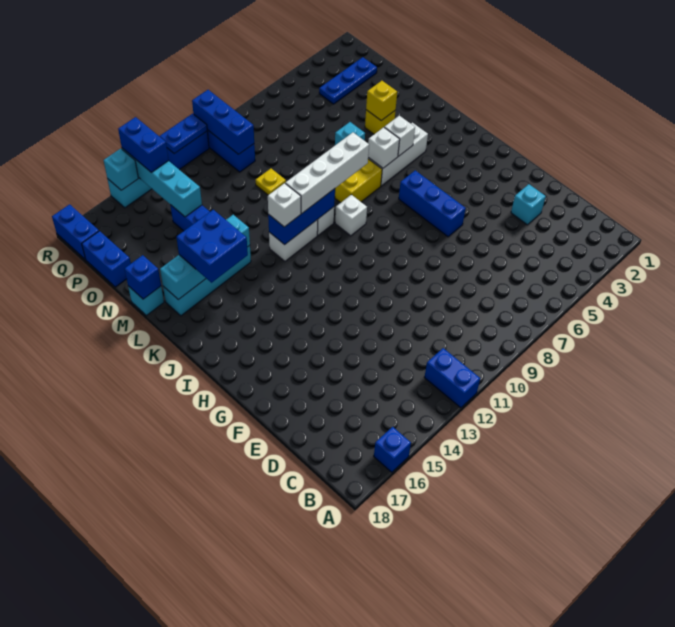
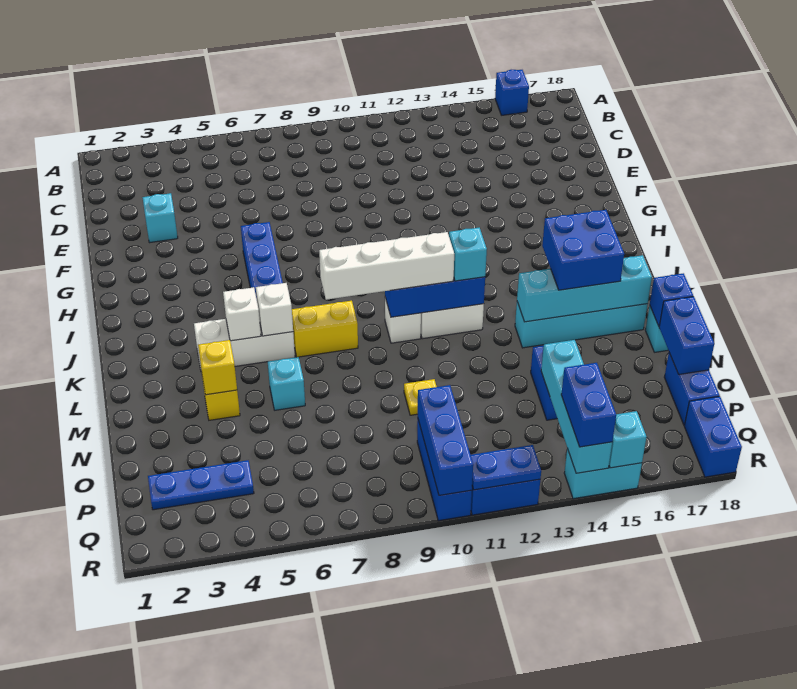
blue brick A12:B12 level 1 -> blue brick N18:O18 level 2
white brick J9 level 1 -> none
white brick K12 level 3 -> cyan brick K12 level 3

